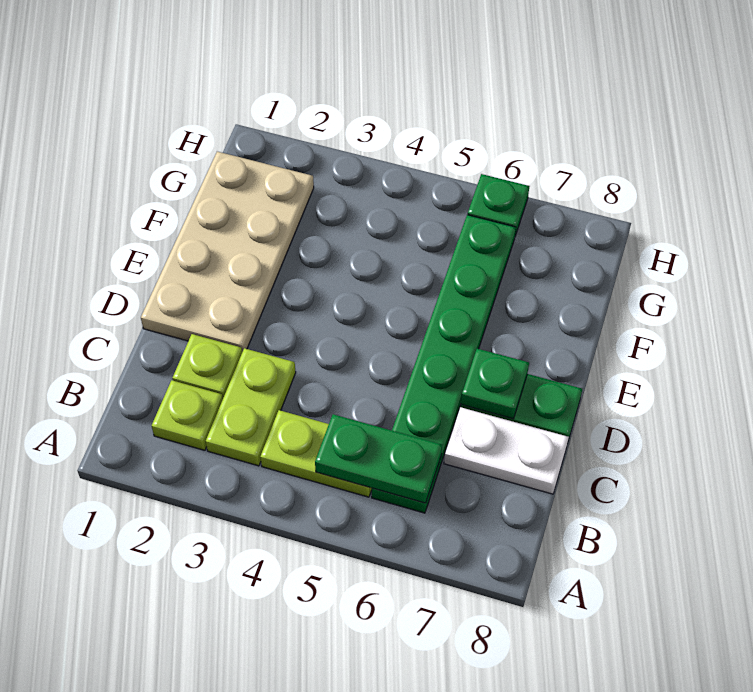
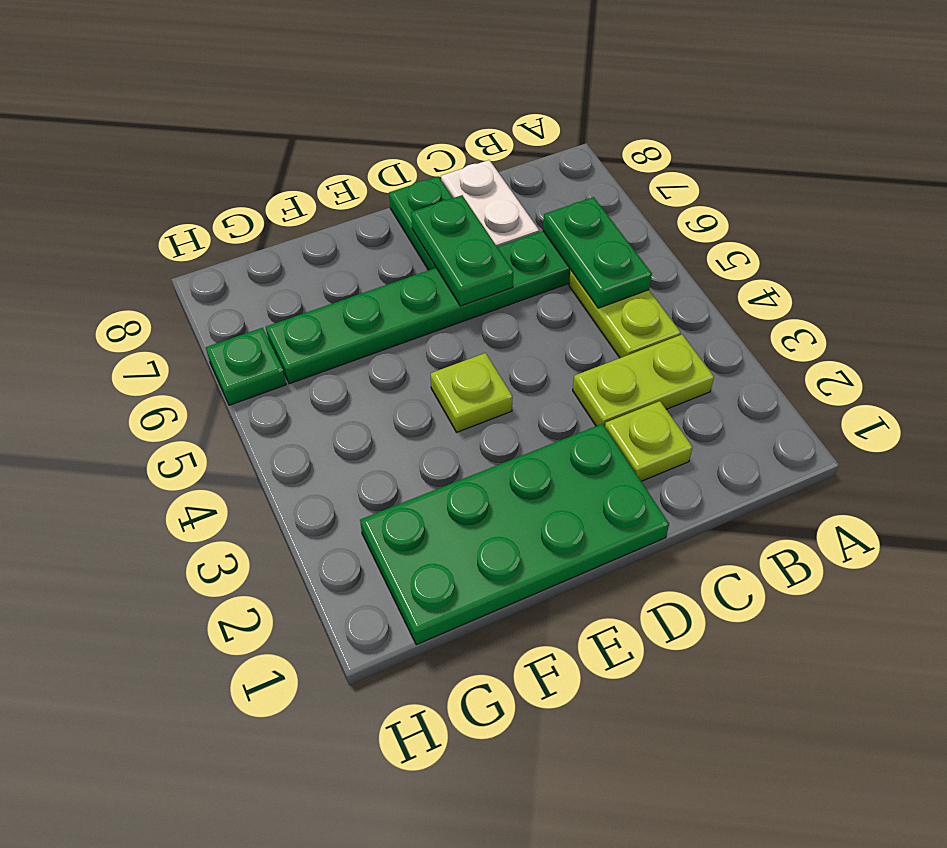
lime plate B2 level 1 -> lime plate E4 level 1
tan plate D1:G2 level 1 -> green plate D1:G2 level 1
green plate D7 level 2 -> green plate D6:D7 level 2

